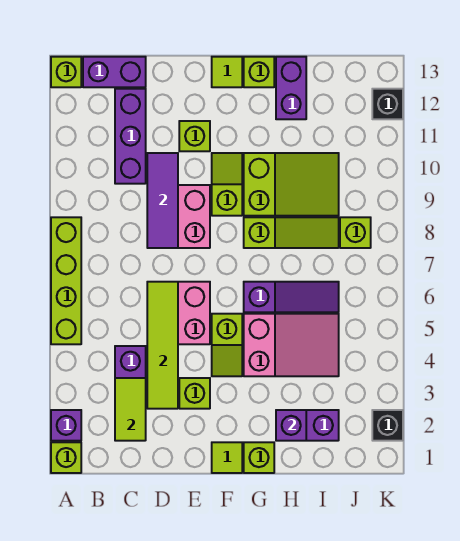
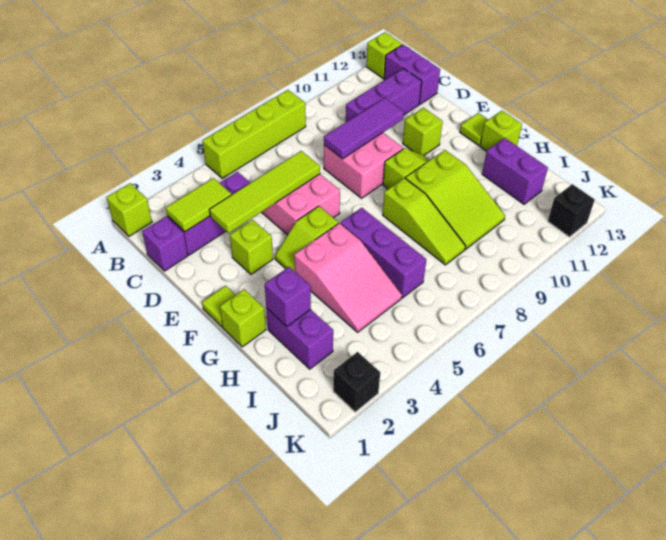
purple brick A2 level 1 -> purple brick C1 level 1
purple slope G6:I6 level 1 top G -> purple brick G6:I6 level 1
purple brick H12:H13 level 1 -> purple brick H12:I12 level 1
lime brick J8 level 1 -> none

